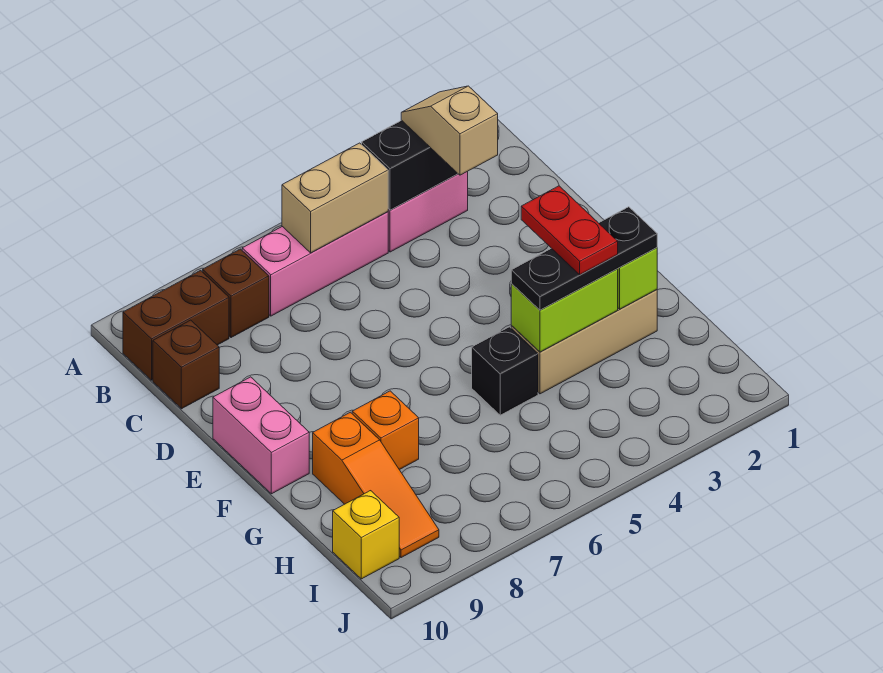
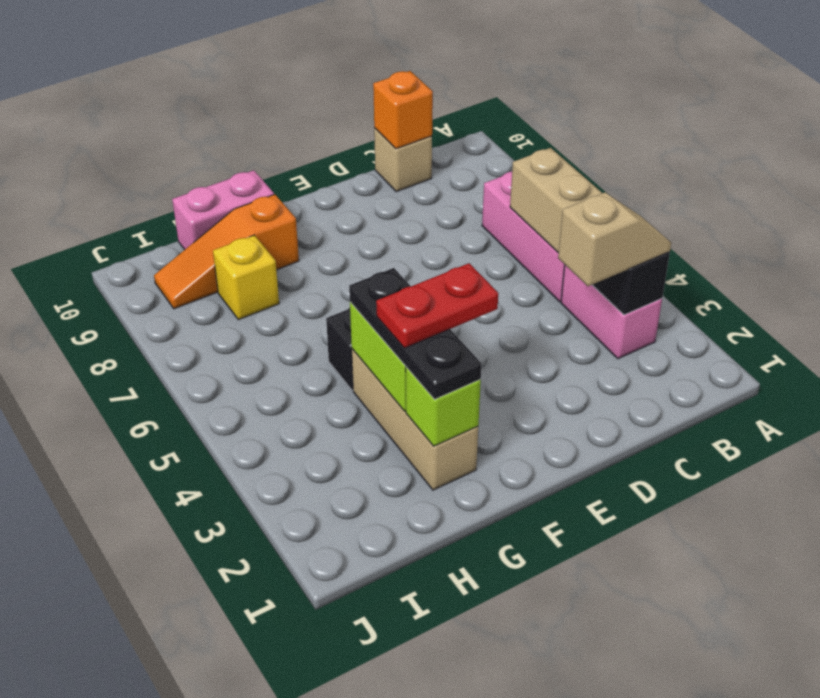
brown brick B8 level 1 -> none
brown brick B9:B10 level 1 -> none
brown brick C10 level 1 -> tan brick C10 level 1
pink brick E10:F10 level 1 -> pink brick G10:H10 level 1
orange brick G8 level 1 -> orange brick C10 level 2
yellow brick I10 level 1 -> yellow brick H8 level 1

